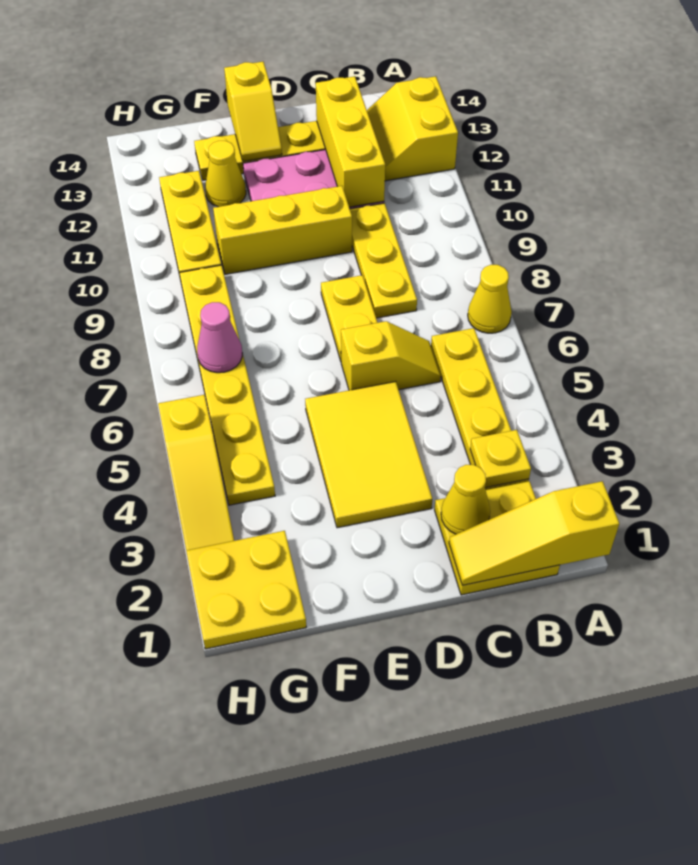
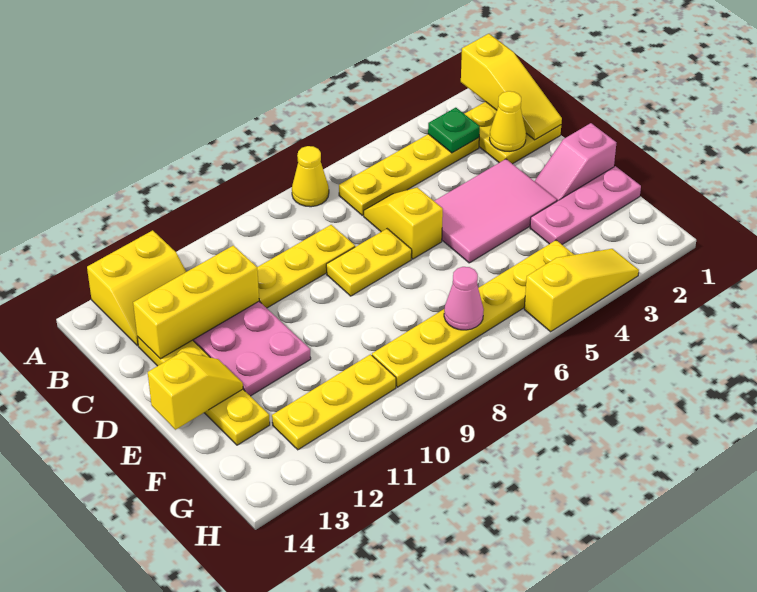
yellow plate B3 level 2 -> green plate B3 level 2
yellow tile D3:E5 level 1 -> pink tile D3:E5 level 1
yellow brick D10:F10 level 1 -> none
none -> pink slope E1:E2 level 1 top 1
none -> pink plate F1:F3 level 1
yellow cone F12 level 1 -> none
yellow plate G1:H2 level 1 -> none

